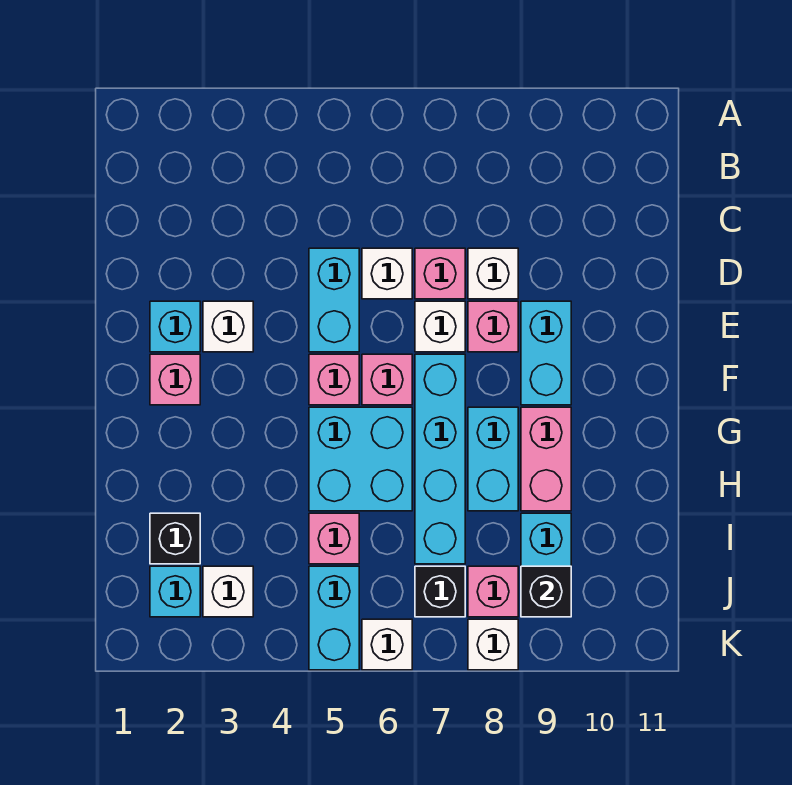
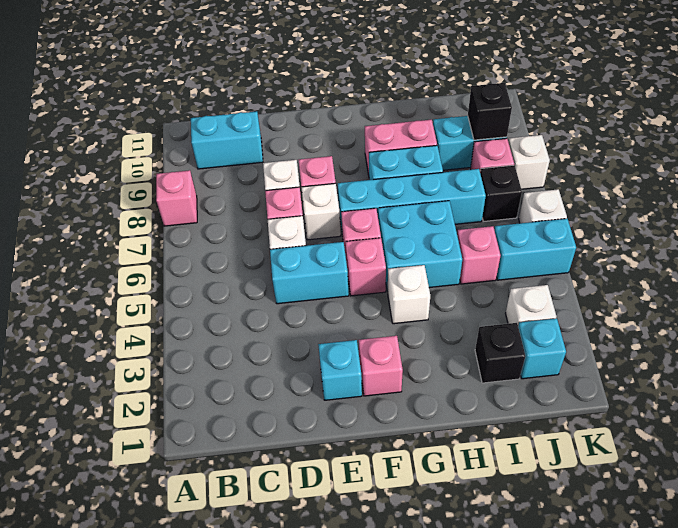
none -> pink brick A8 level 1
white brick E3 level 1 -> white brick G4 level 1
cyan brick E9:F9 level 1 -> cyan brick B10:C10 level 1

